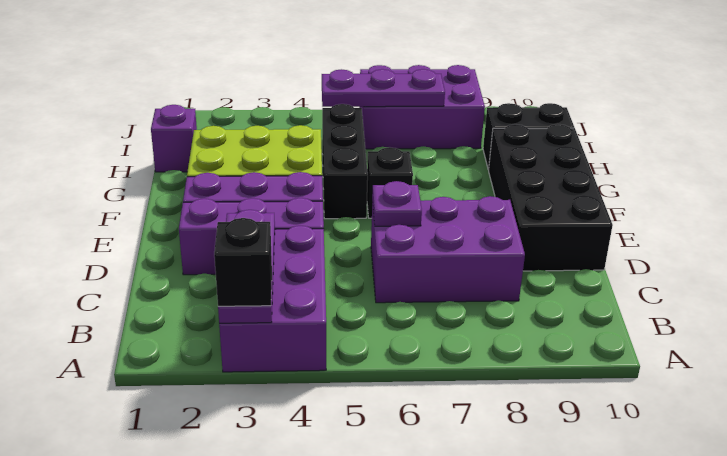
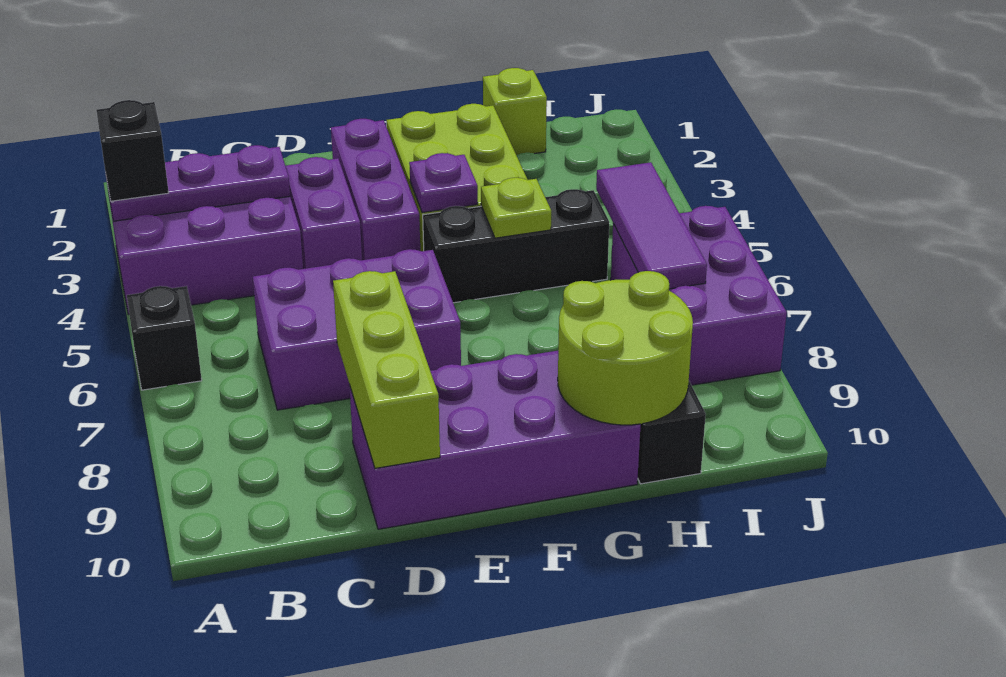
purple brick C6:D8 level 1 -> purple brick C6:E7 level 1
purple brick D2:D4 level 1 -> purple brick D3:D4 level 1
purple plate D6 level 2 -> purple plate F4 level 2
none -> lime brick D8:D10 level 2
black brick D9:G10 level 1 -> purple brick D9:G10 level 1
black brick F6 level 1 -> black brick A6 level 1
none -> lime plate G5 level 2
none -> lime round brick G9:H10 level 2
purple brick H1 level 1 -> lime brick H1 level 1
purple plate I5:I7 level 2 -> purple tile I5:I7 level 2

